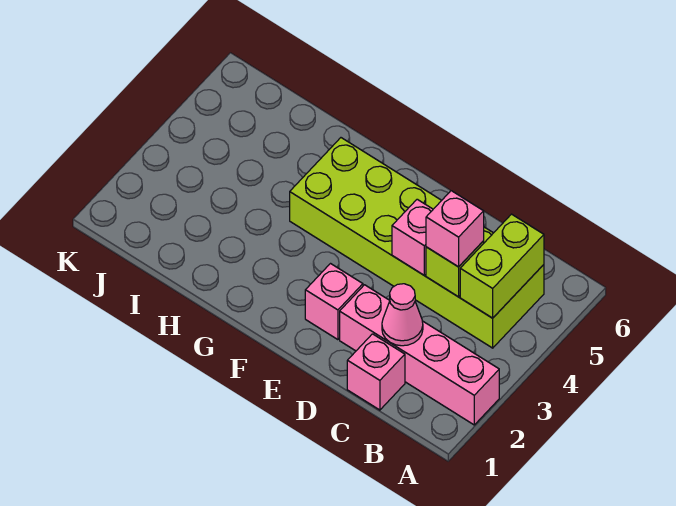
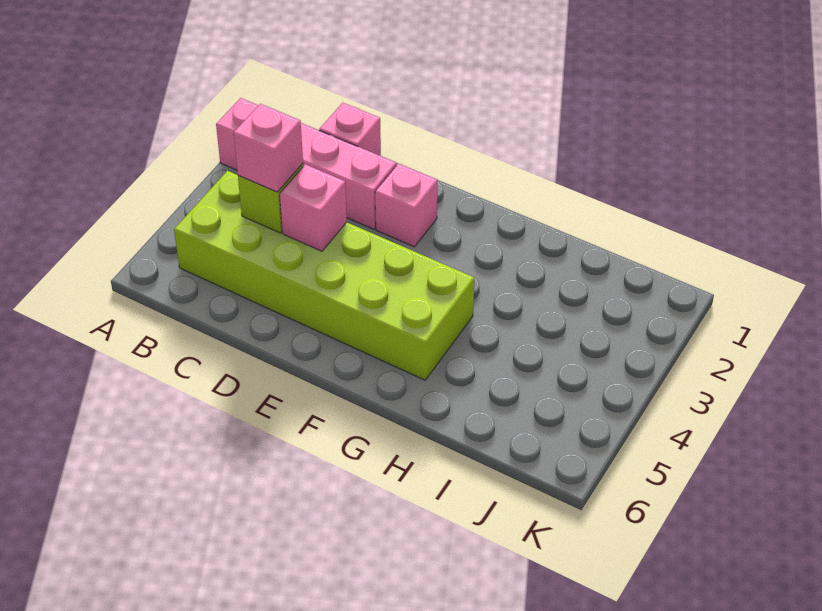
lime brick B4:B5 level 2 -> none
pink cone C2 level 2 -> none

